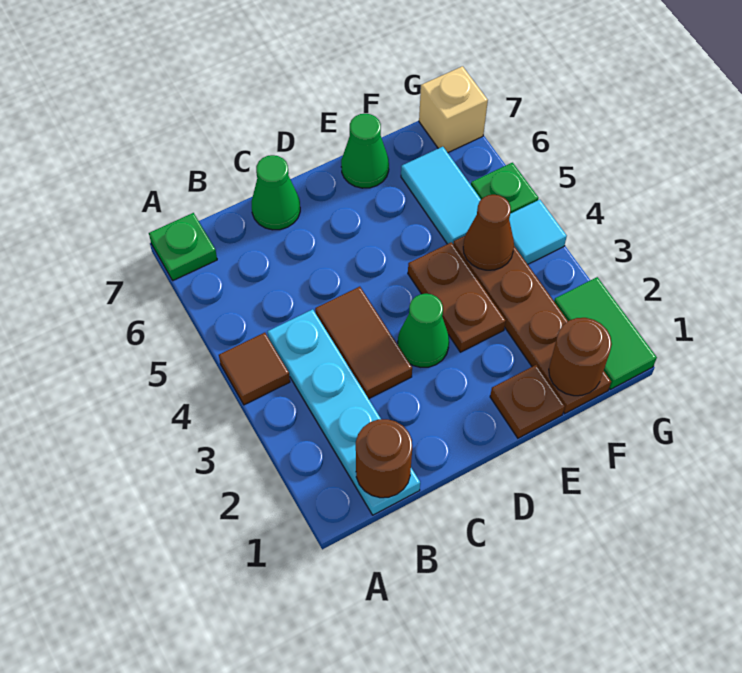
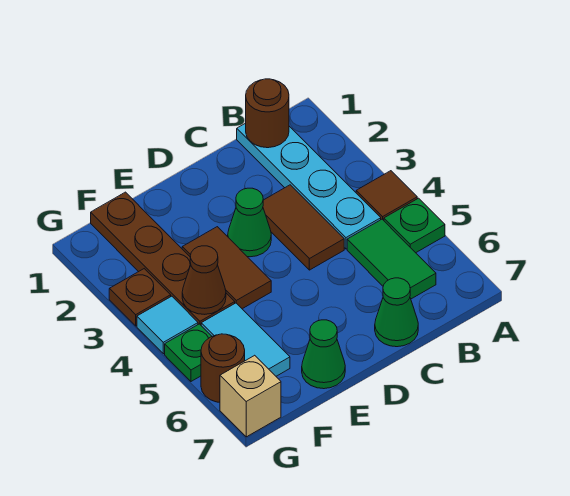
green plate A7 level 1 -> green plate A5 level 1
brown plate E1 level 1 -> brown plate G3 level 1
brown plate E3:E4 level 1 -> brown tile E3:E4 level 1
brown round brick F1 level 2 -> brown round brick G6 level 1
green tile G1:G2 level 1 -> green tile B5:B6 level 1

